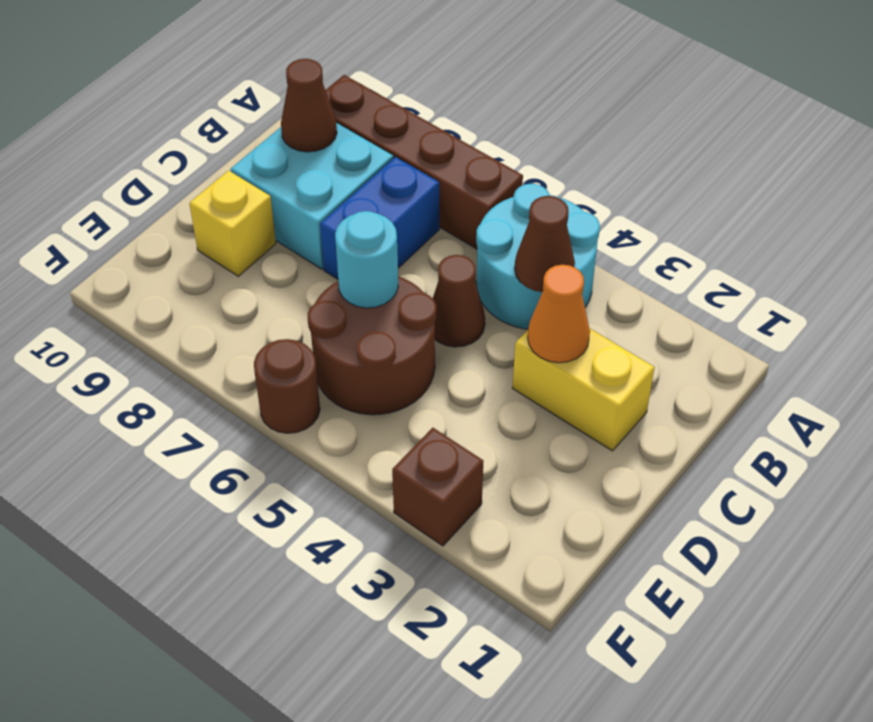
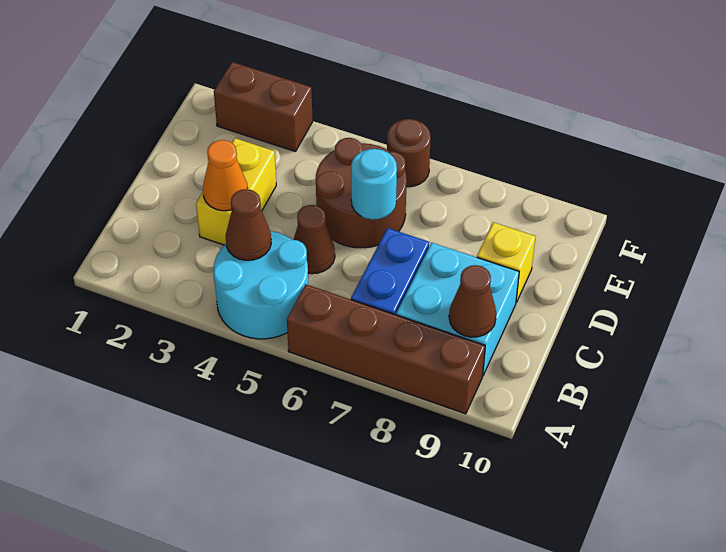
yellow brick C2:C3 level 1 -> yellow brick C3:D3 level 1
brown brick F3 level 1 -> brown brick F2:F3 level 1

